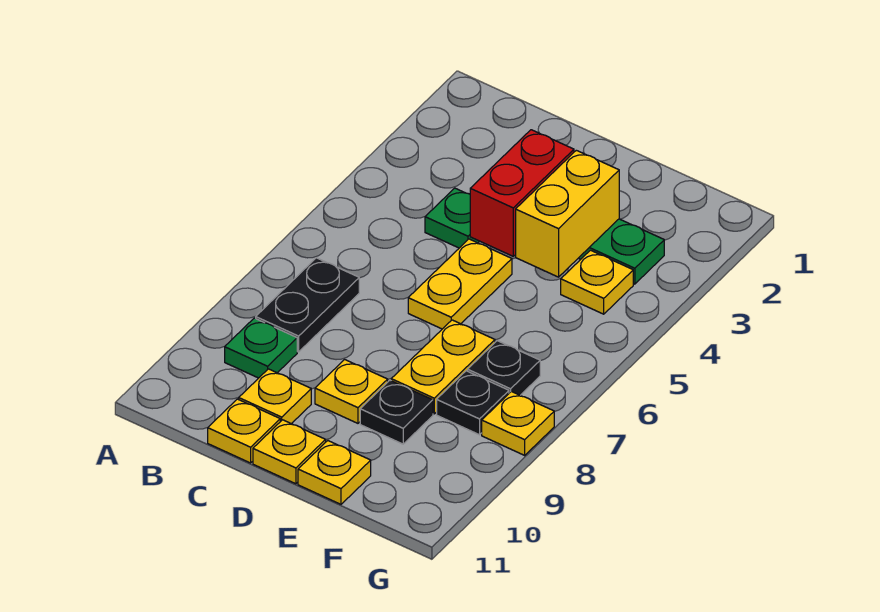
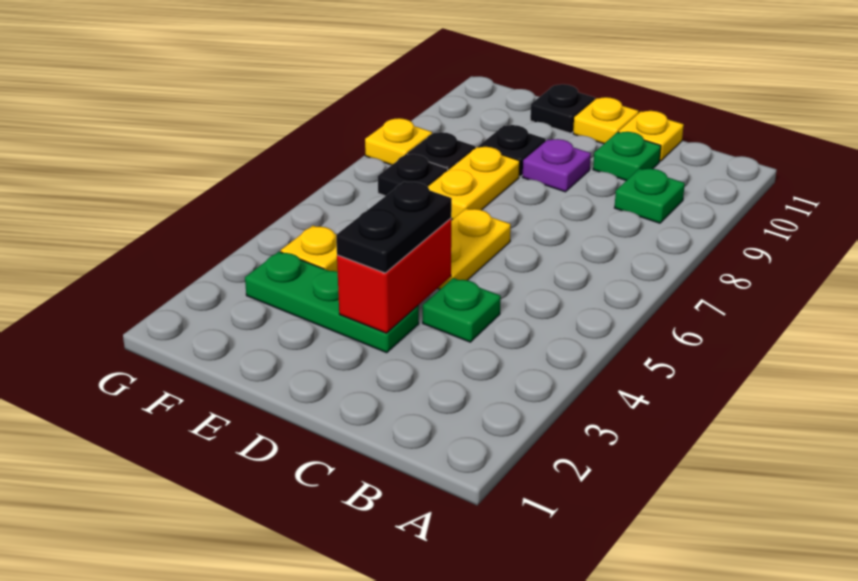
black plate B7:B8 level 1 -> black plate D3:D4 level 3
yellow plate C10 level 1 -> green plate C10 level 1
yellow plate D9 level 1 -> purple plate D9 level 1
yellow brick E3:E4 level 2 -> none
yellow plate E11 level 1 -> black plate E11 level 1

